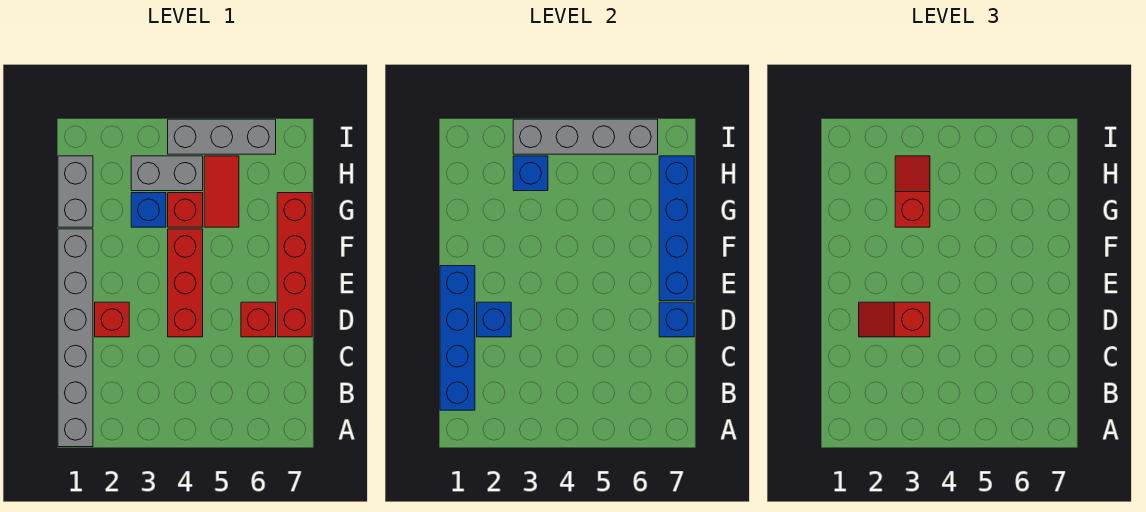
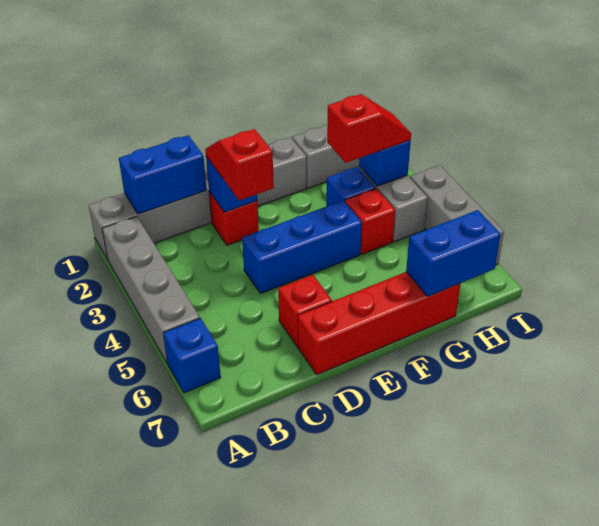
blue brick B1:E1 level 2 -> blue brick B1:C1 level 2
red brick D4:F4 level 1 -> blue brick D4:F4 level 1
blue brick D7 level 2 -> blue brick A6 level 1
blue brick E7:H7 level 2 -> blue brick G7:H7 level 2
red tile G5:H5 level 1 -> none
grey brick I3:I6 level 2 -> grey brick A2:A5 level 1

